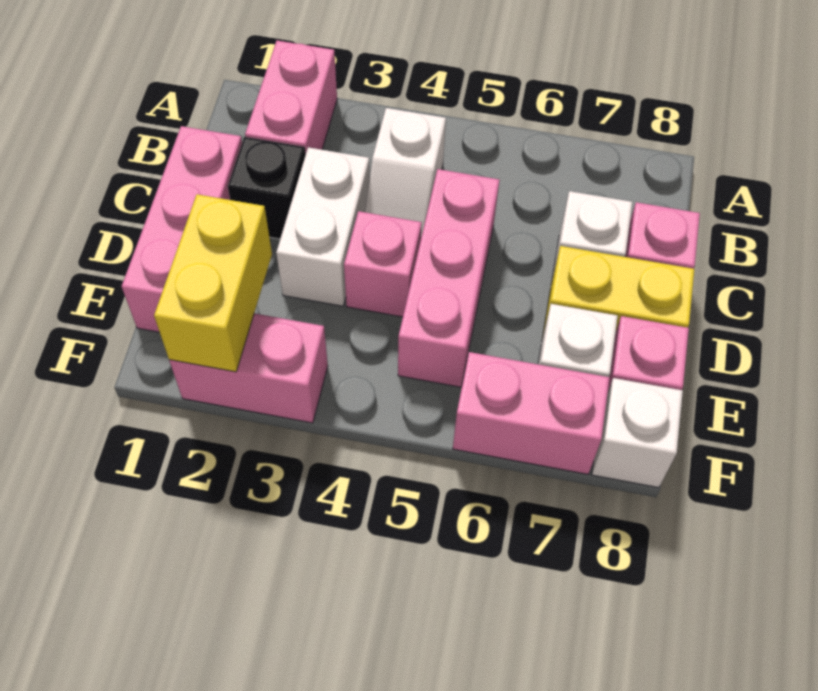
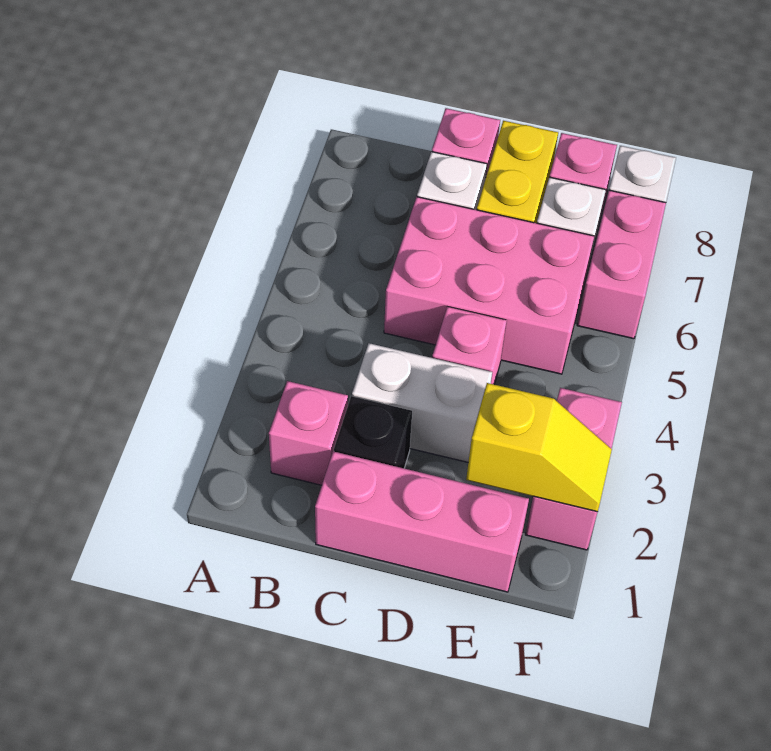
pink brick A2:B2 level 1 -> pink brick B2 level 1
white slope B4:C4 level 1 top B -> none
pink brick C5:E5 level 1 -> pink brick C5:E6 level 1
yellow brick E2:F2 level 2 -> yellow slope E2:F2 level 2 top E

